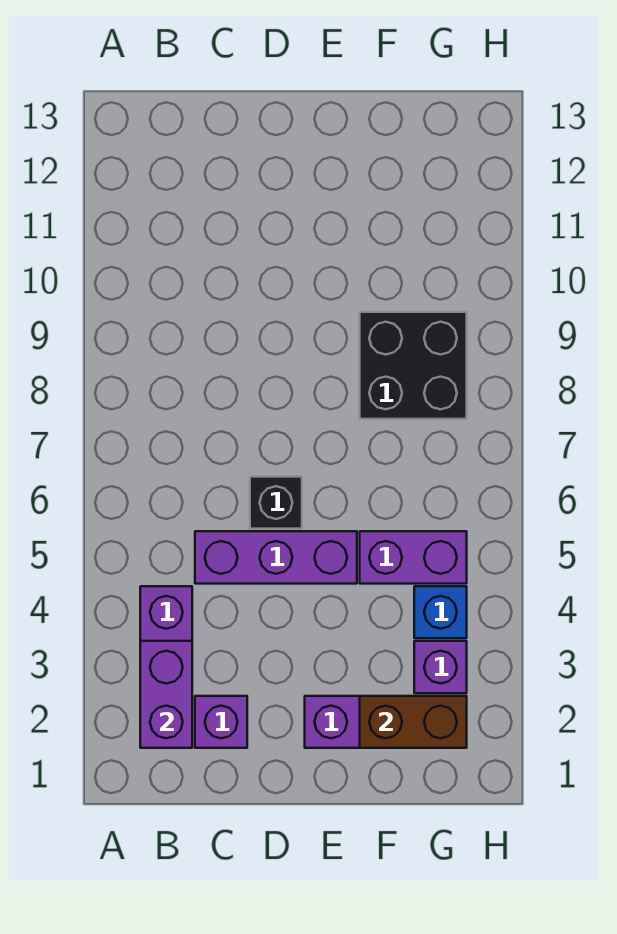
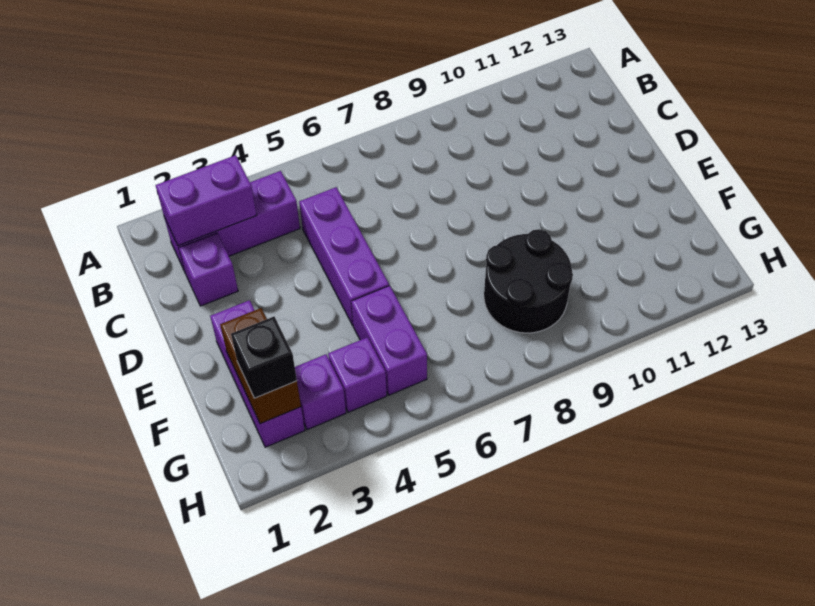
black brick D6 level 1 -> black brick G2 level 3
black brick F8:G9 level 1 -> black round brick F8:G9 level 1
blue brick G4 level 1 -> purple brick G4 level 1

